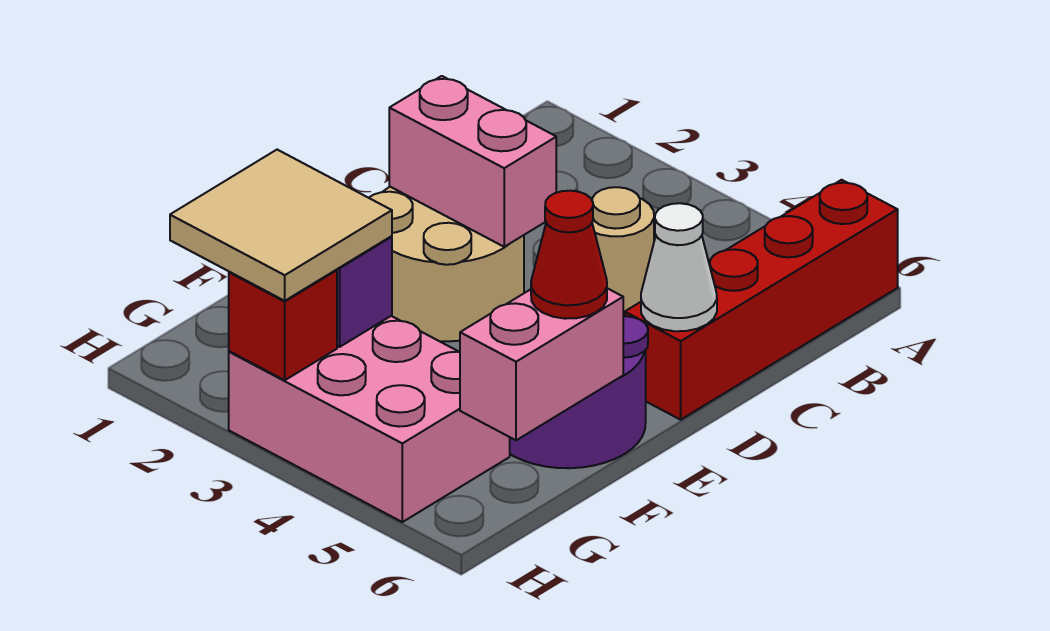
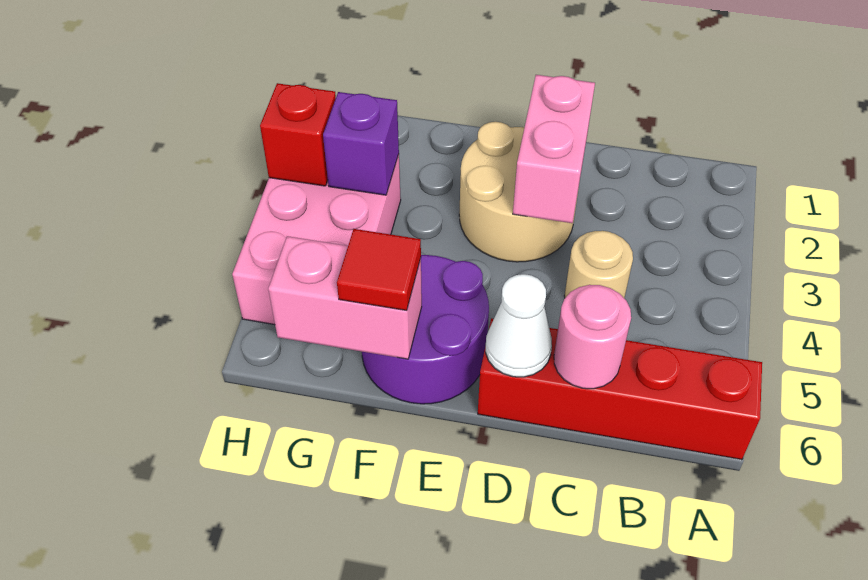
none -> pink round brick C6 level 2
red cone F6 level 3 -> red tile F6 level 3
tan tile G2:H3 level 3 -> none

